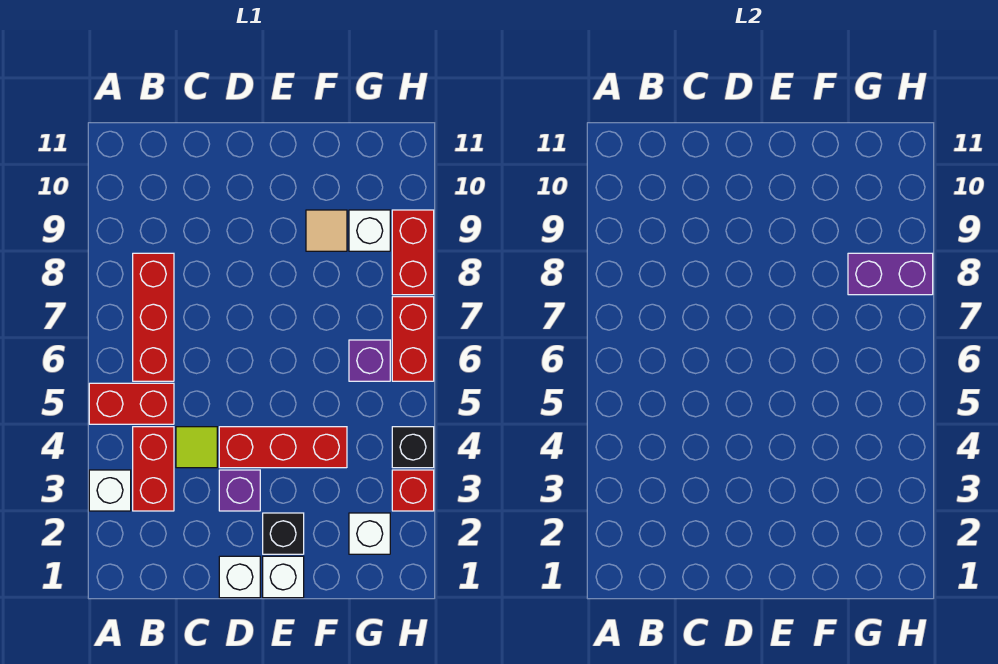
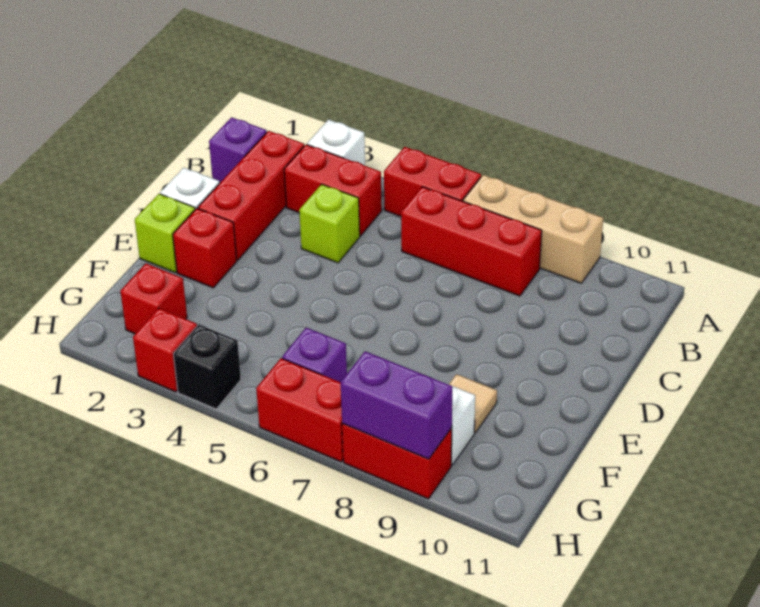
red brick A5:B5 level 1 -> red brick A5:A6 level 1
none -> tan brick A7:A9 level 1
lime tile C4 level 1 -> lime brick C4 level 1
purple brick D3 level 1 -> purple brick B1 level 1
red brick D4:F4 level 1 -> red brick B2:D2 level 1
white brick E1 level 1 -> lime brick E1 level 1
black brick E2 level 1 -> red brick E2 level 1
white brick G2 level 1 -> red brick G2 level 1
purple brick G8:H8 level 2 -> purple brick H8:H9 level 2

